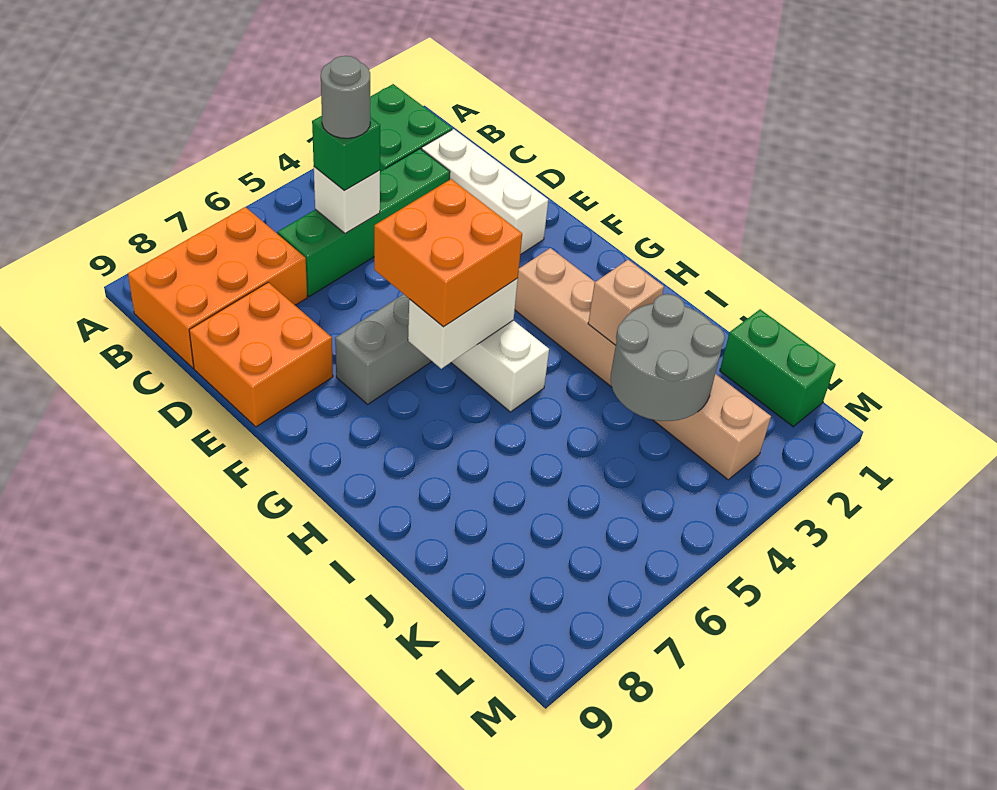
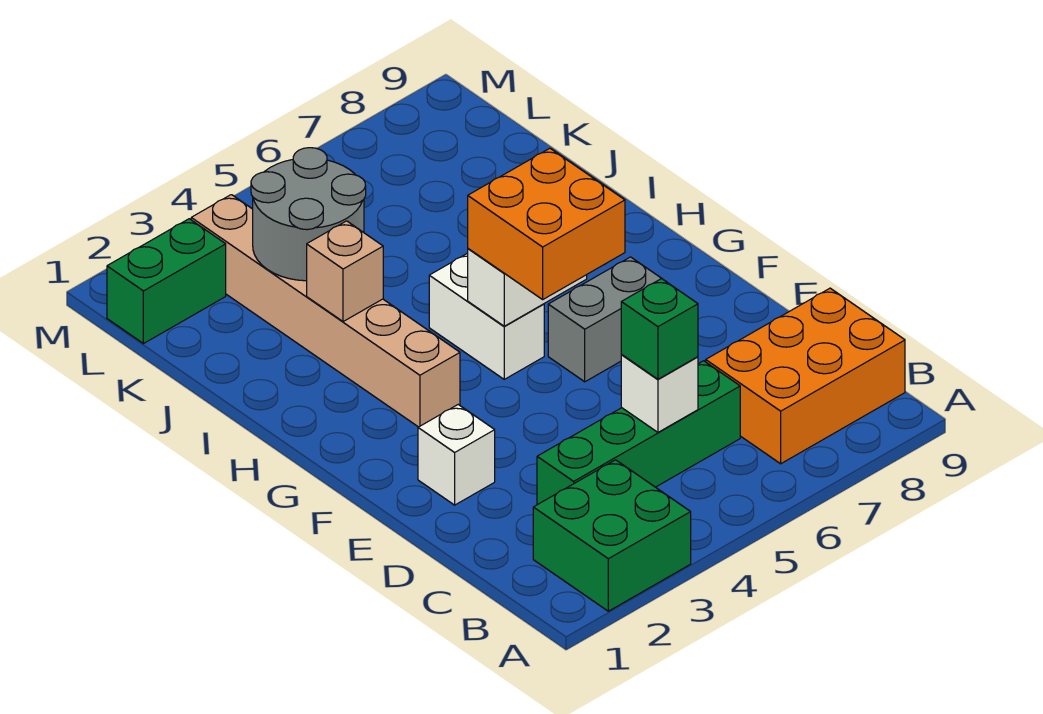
white brick C2:E2 level 1 -> white brick E2 level 1
grey round brick C5 level 4 -> none
orange brick D8:E9 level 1 -> none
green brick K1:L1 level 1 -> green brick L1:L2 level 1

